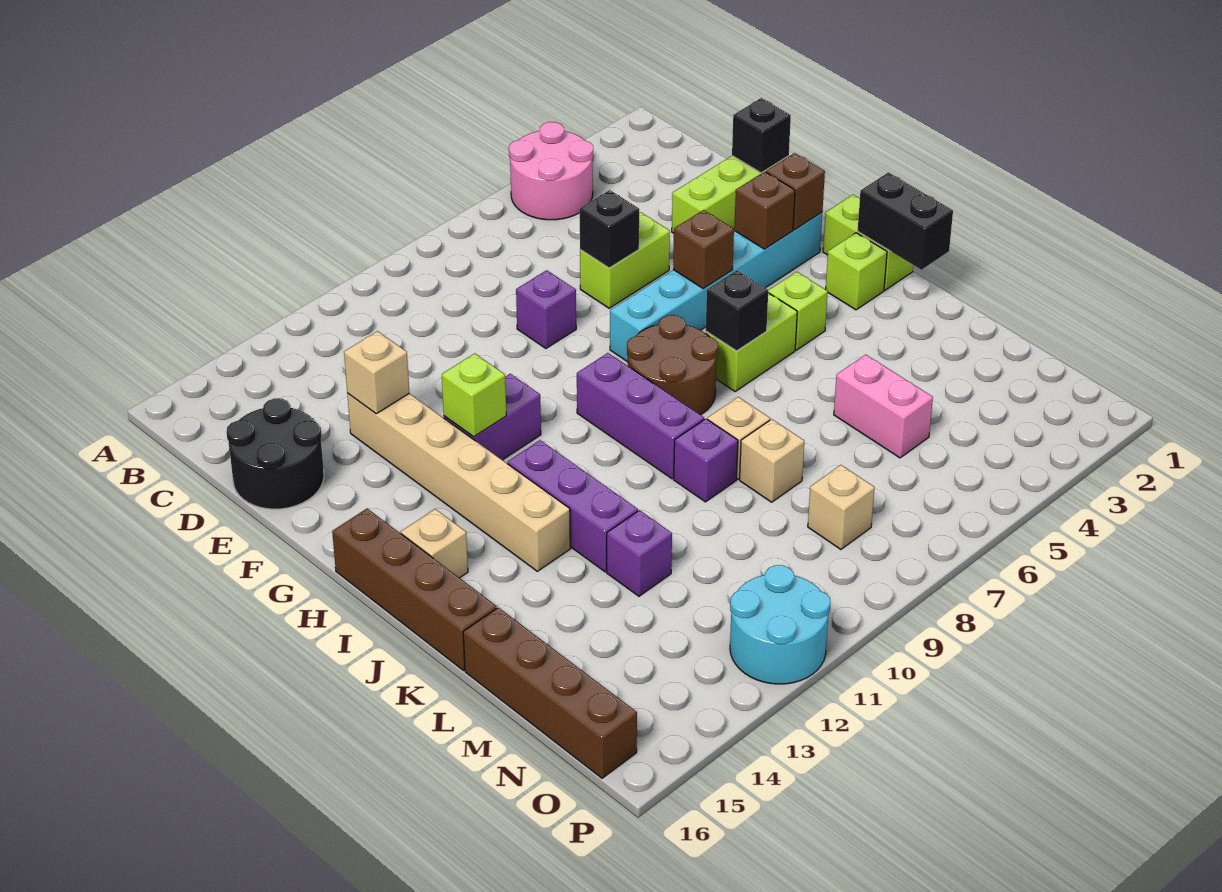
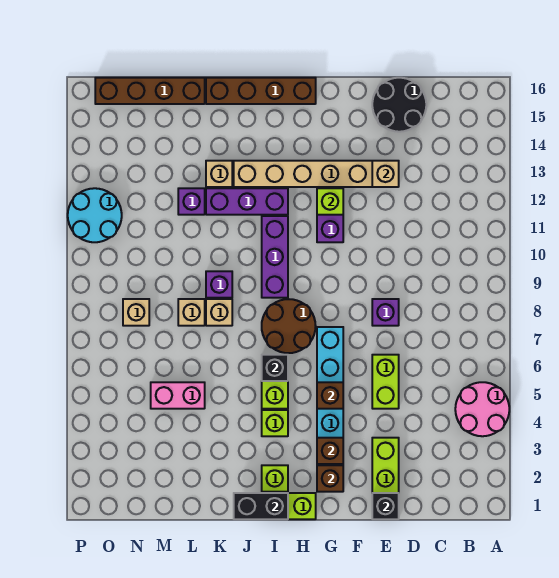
black brick E6 level 2 -> none
purple brick H9:J9 level 1 -> purple brick I9:I11 level 1
tan brick I15 level 1 -> tan brick K13 level 1

